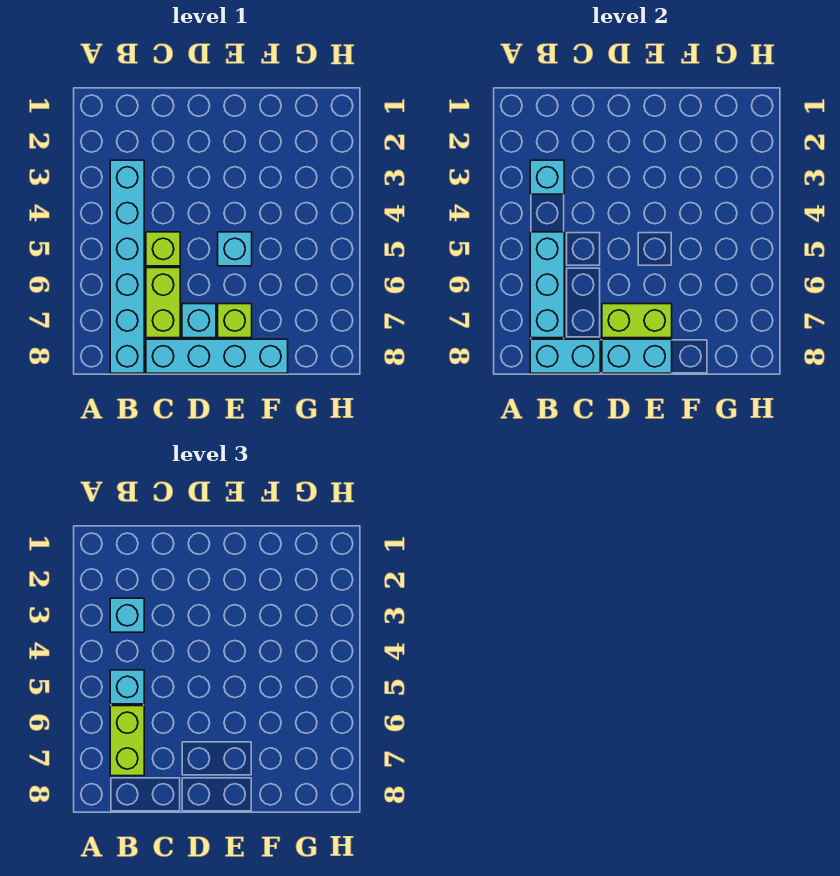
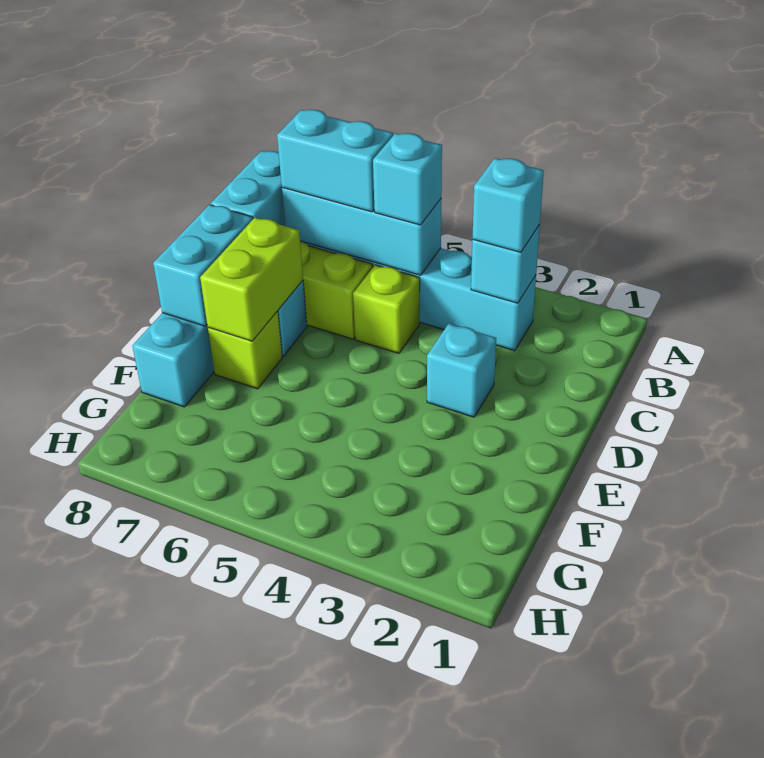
lime brick B6:B7 level 3 -> cyan brick B6:B7 level 3
cyan brick E5 level 1 -> cyan brick D3 level 1

